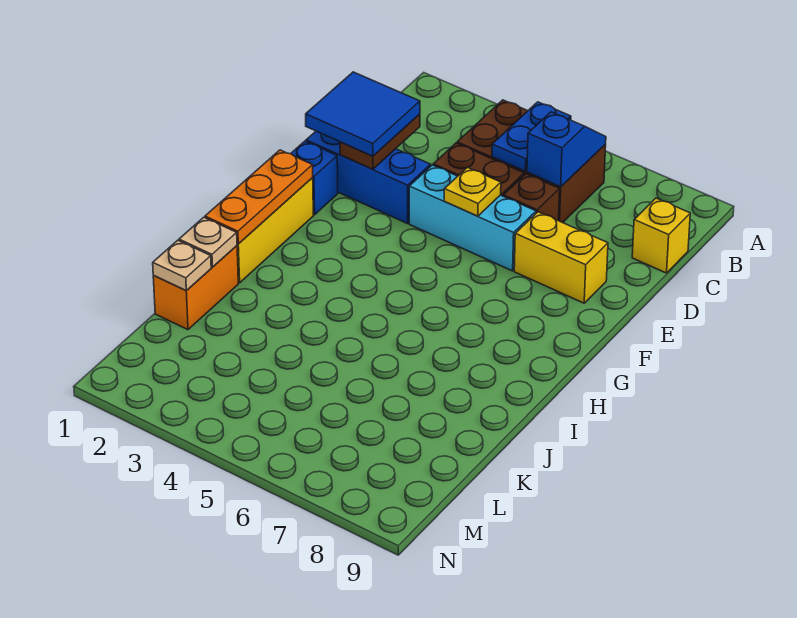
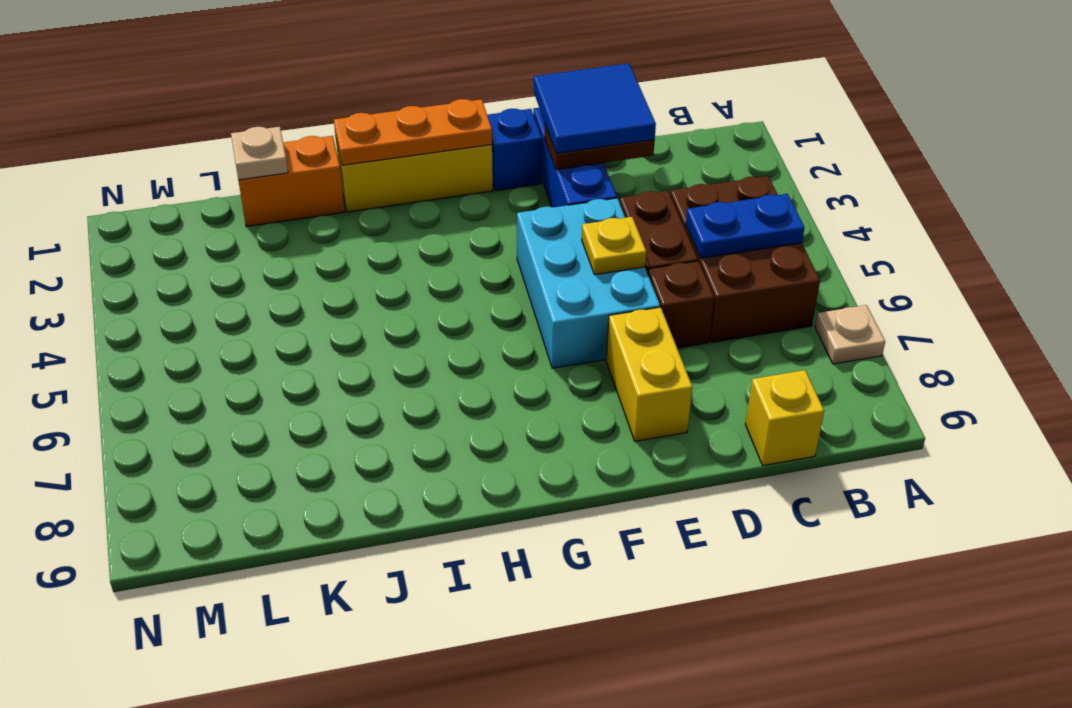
blue slope B6:C6 level 2 top C -> none
cyan brick E4:E6 level 1 -> cyan brick E4:F6 level 1
tan plate J1 level 2 -> tan plate A7 level 1

